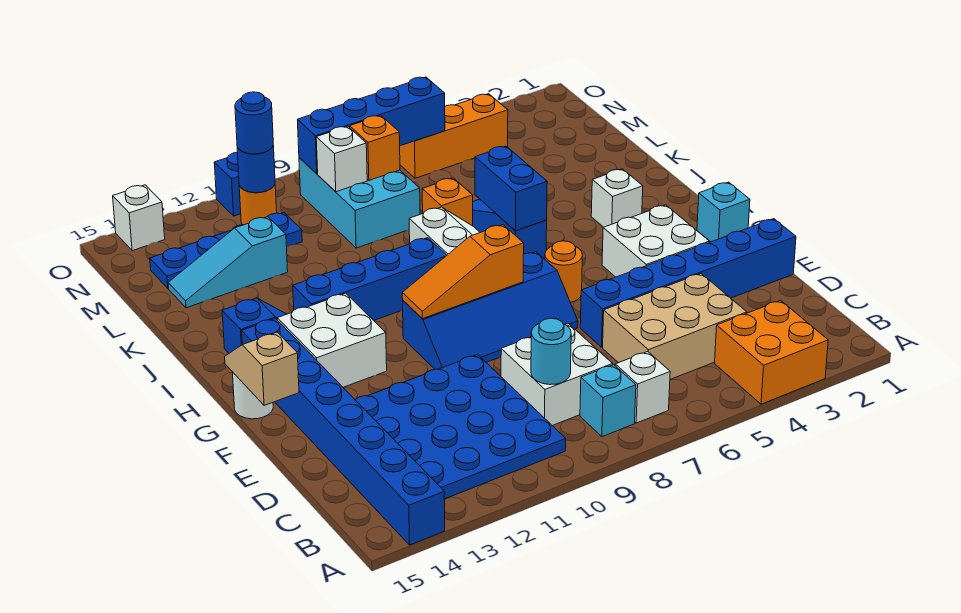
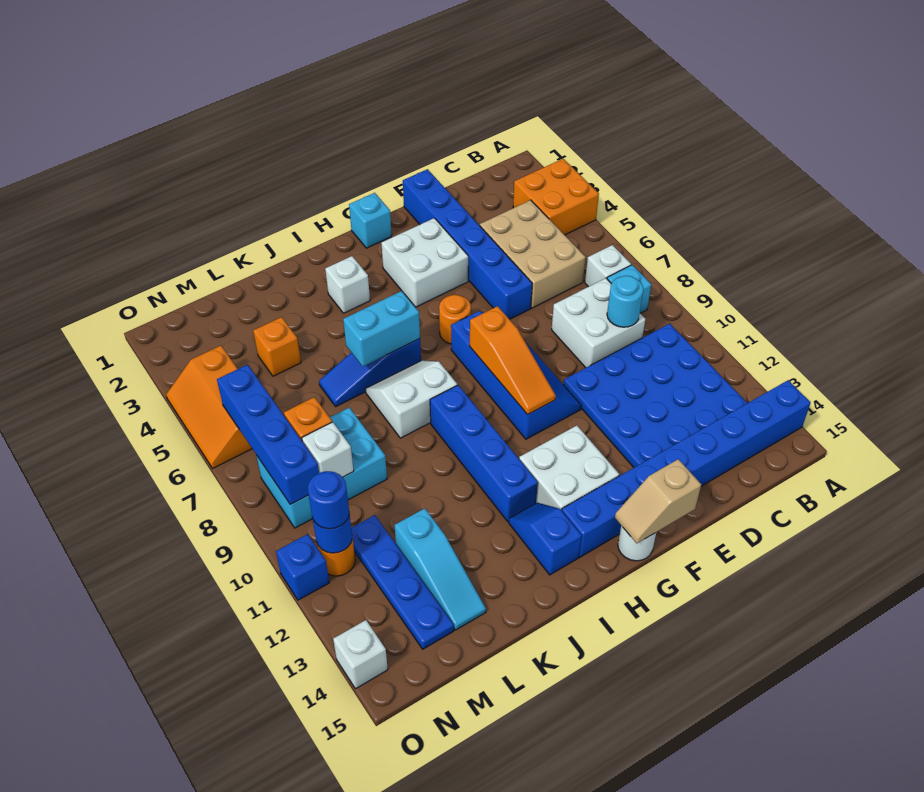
blue brick I6:J6 level 2 -> cyan brick I6:J6 level 2
orange brick K7 level 1 -> orange brick L4 level 1

